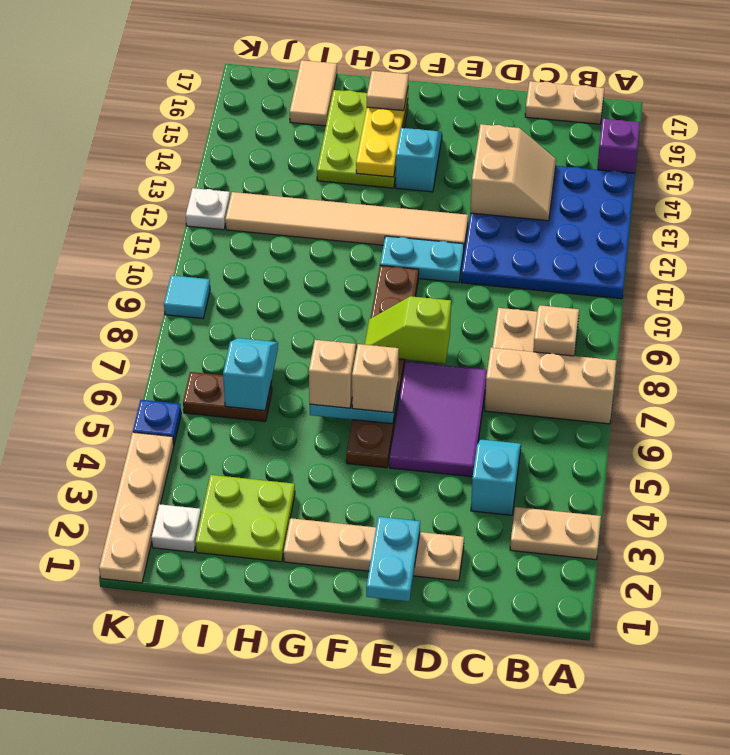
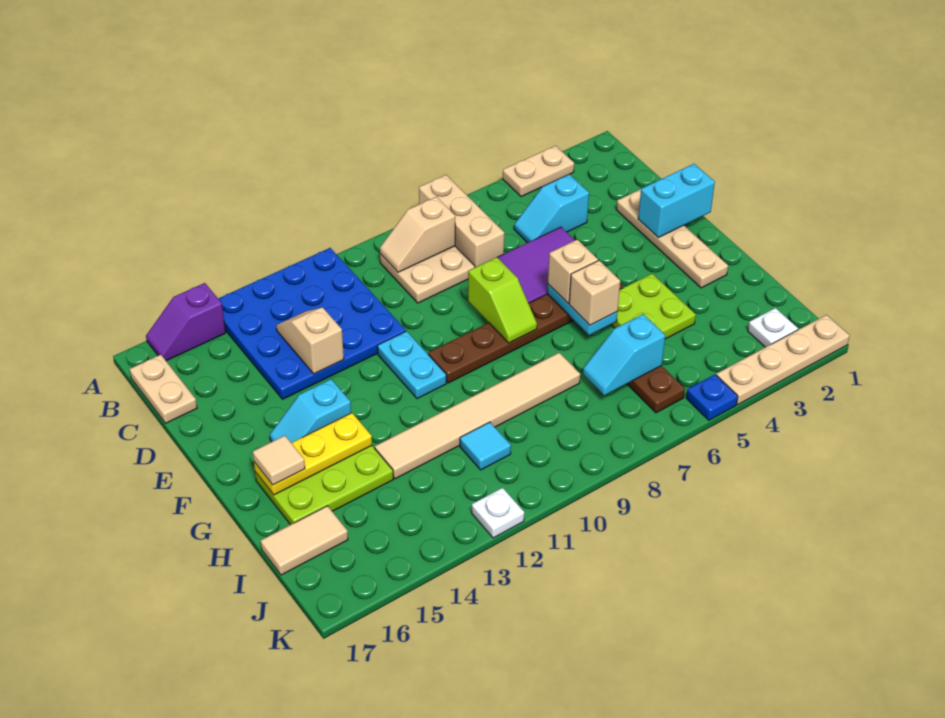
tan plate A3:B3 level 1 -> tan plate A3:A4 level 1
tan slope C13:D14 level 2 top D -> tan slope C13:D13 level 2 top D
cyan plate E1:E2 level 2 -> cyan brick E1:E2 level 2
tan tile E12:J12 level 1 -> tan tile H8:H13 level 1
lime plate H2:I3 level 1 -> lime plate G4:H5 level 1
cyan tile K9 level 1 -> cyan tile I11 level 1

